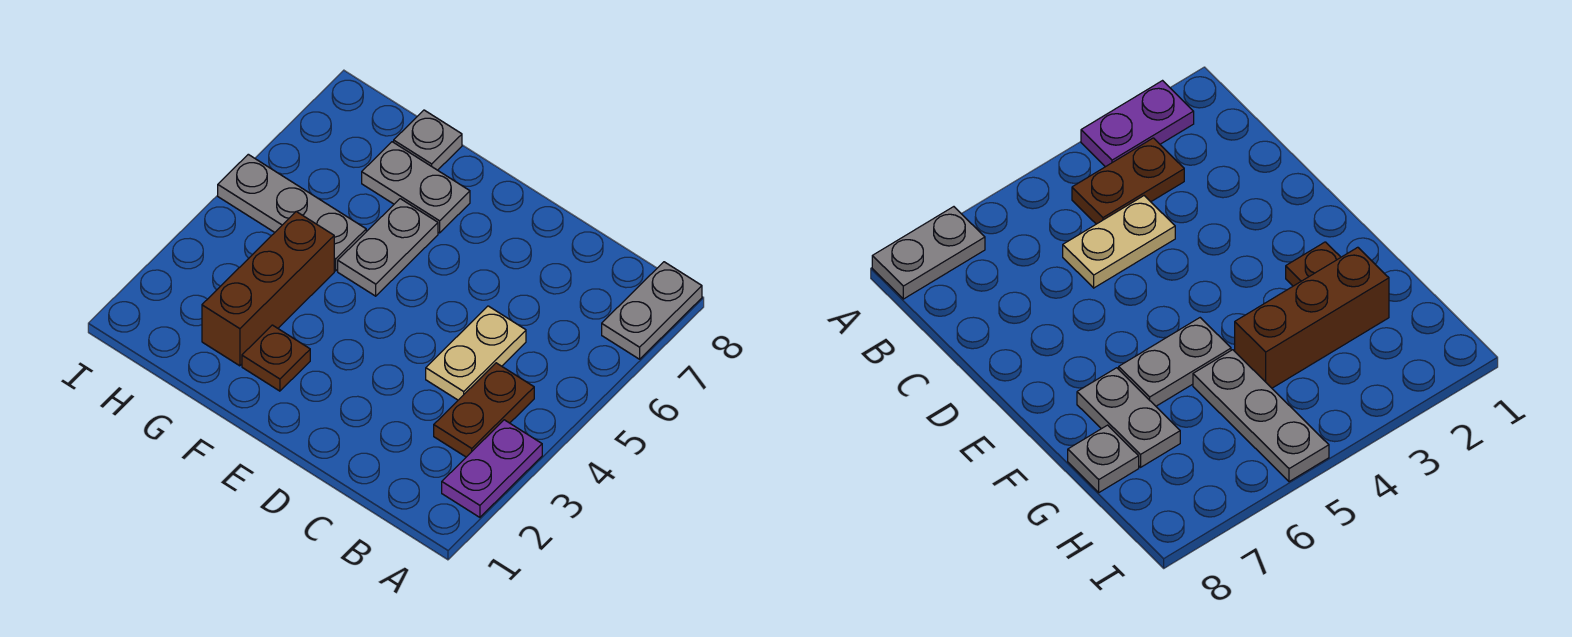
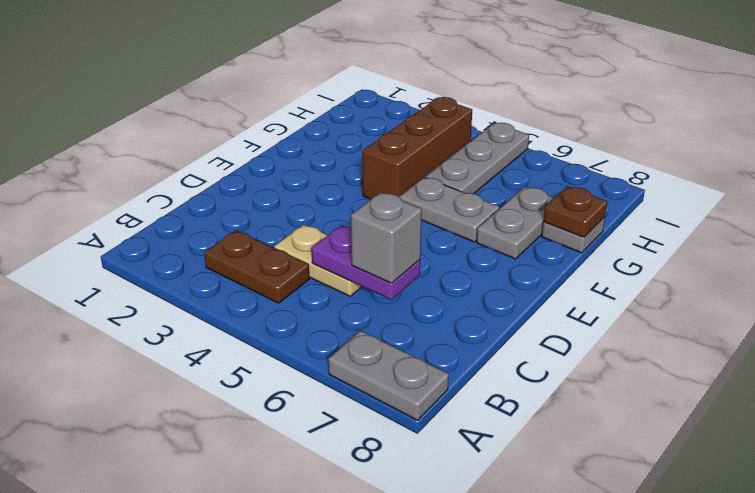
purple plate A2:A3 level 1 -> purple plate C5:C6 level 2
none -> grey brick C6 level 3
brown plate F2 level 1 -> brown plate G8 level 2
brown brick G2:G4 level 1 -> brown brick F4:H4 level 1

